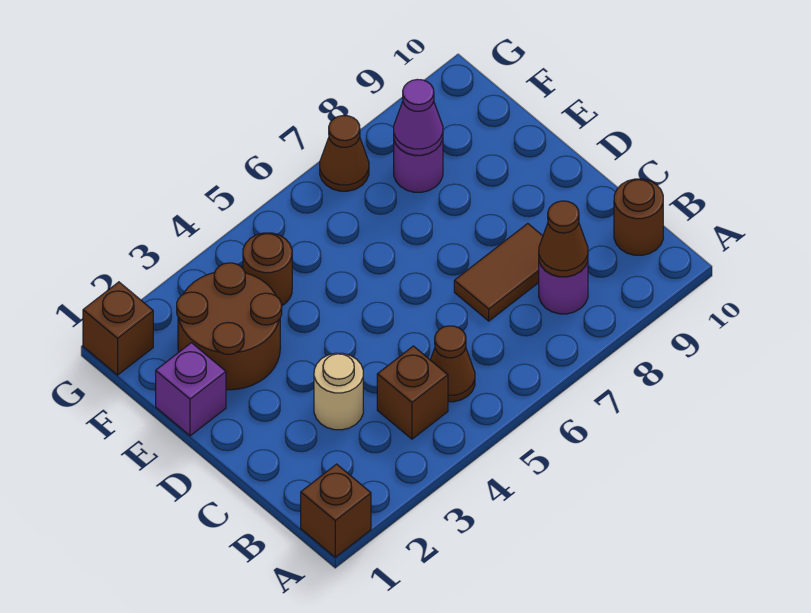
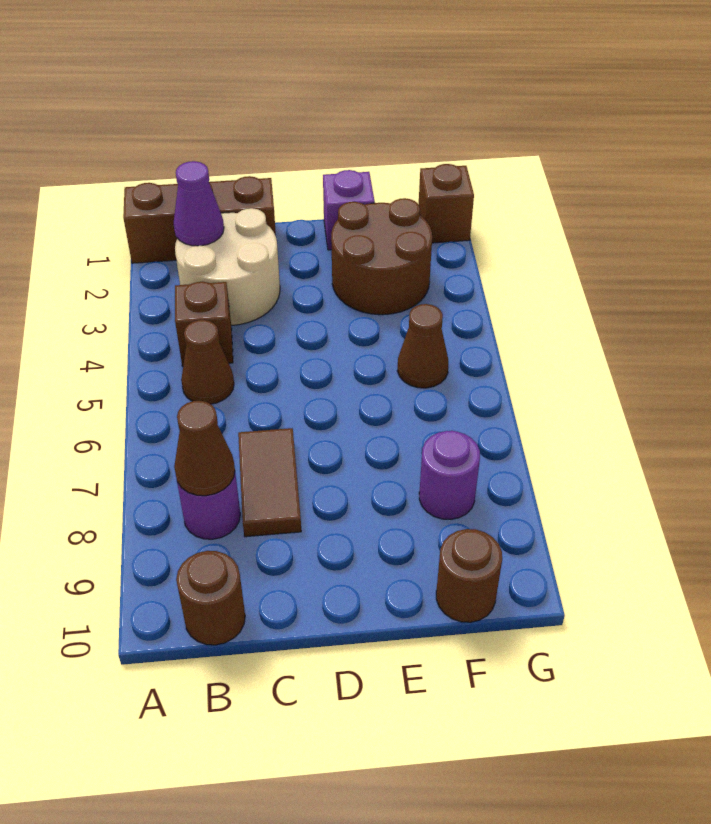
brown brick A1 level 1 -> brown brick A1:C1 level 1
tan round brick C3 level 1 -> tan round brick B2:C3 level 1
brown round brick F4 level 1 -> brown round brick F10 level 1
purple cone F8 level 2 -> purple cone B2 level 2
brown cone G7 level 1 -> brown cone F5 level 1

